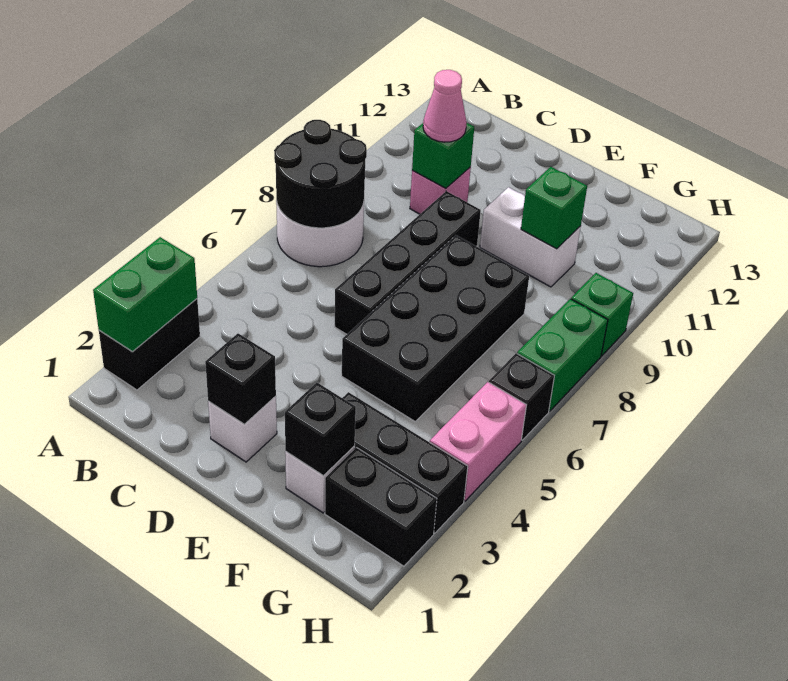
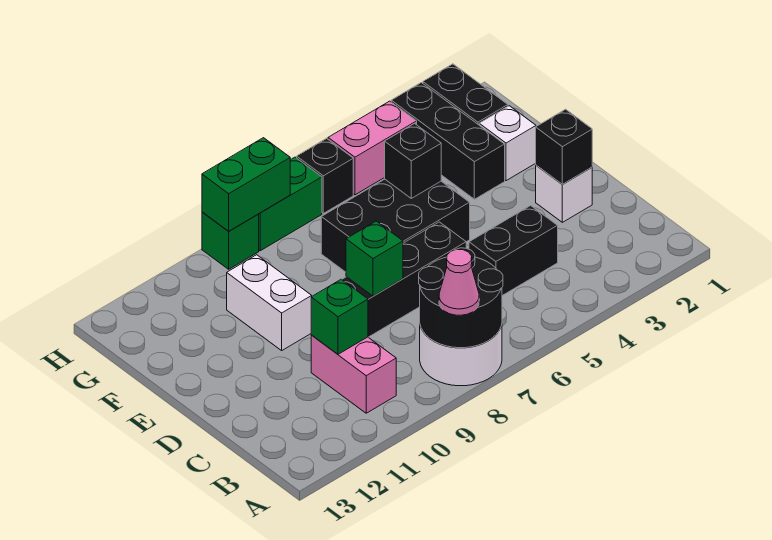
black brick A2:A3 level 1 -> black brick C4:C5 level 1
green brick A2:A3 level 2 -> green brick H8:H9 level 2
pink brick C10 level 1 -> pink brick B10:C10 level 1
pink cone C10 level 3 -> pink cone A8 level 3
black brick E5:F8 level 1 -> black brick E5:F7 level 1
black brick F2 level 2 -> black brick F5 level 2
green brick F10 level 2 -> green brick D8 level 2

